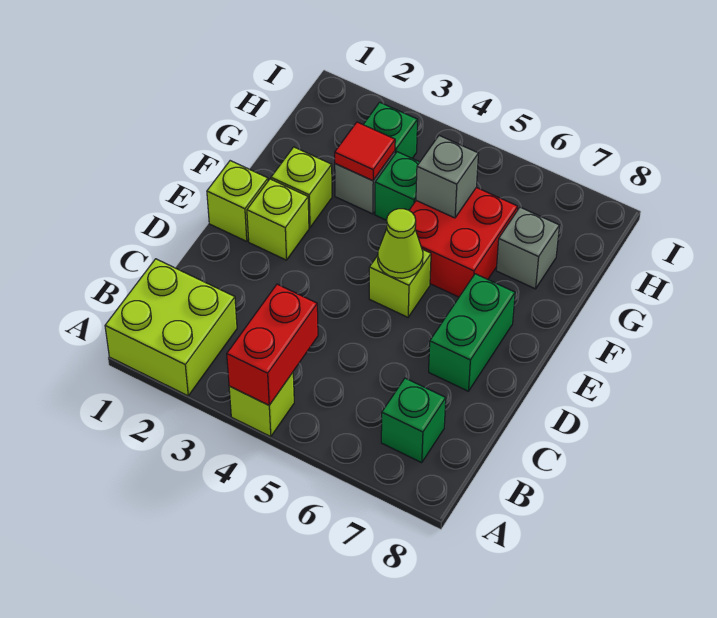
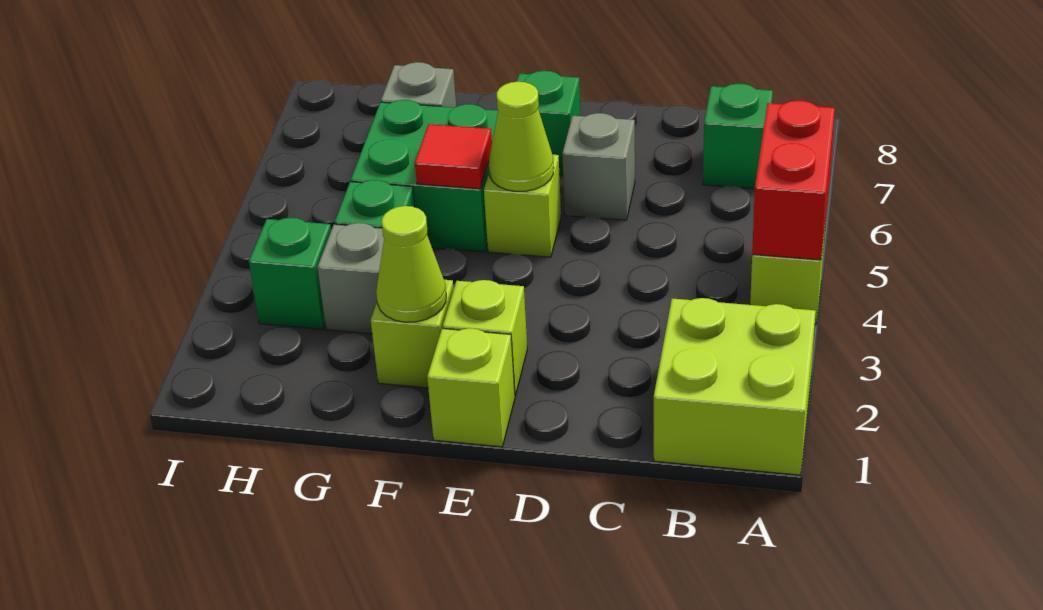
red brick A4:B4 level 2 -> red brick A4:A5 level 2
green brick D7:E7 level 1 -> green brick E7 level 1
none -> lime cone F2 level 2
red brick F5:G6 level 1 -> green brick F5:G6 level 1
red tile G3 level 2 -> red tile F5 level 2
grey brick G5 level 2 -> grey brick D6 level 1

